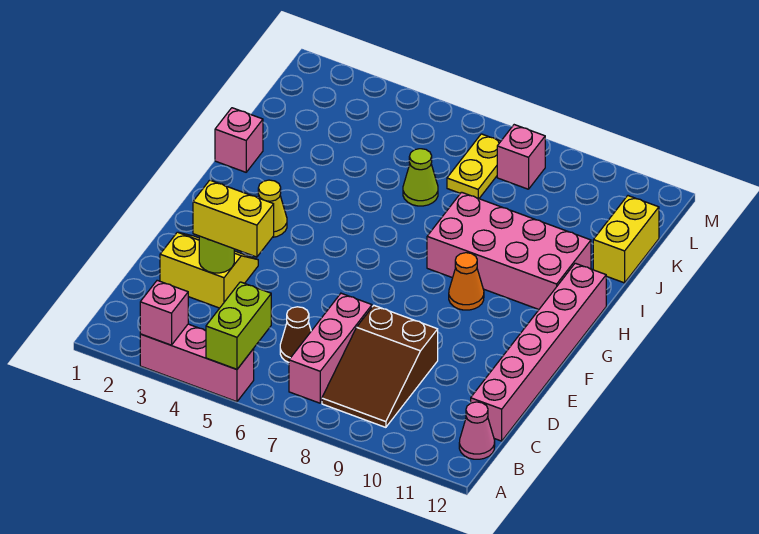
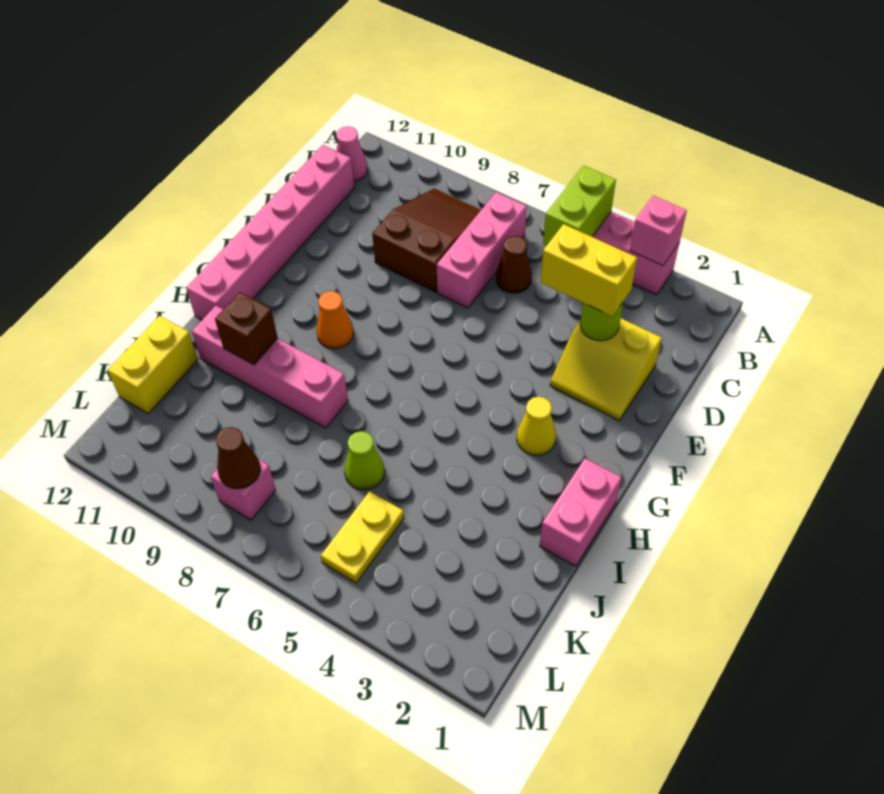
pink brick H8:I11 level 1 -> pink brick I8:I11 level 1
pink brick I1 level 1 -> pink brick H1:I1 level 1
none -> brown brick I10 level 2
yellow plate K7:L7 level 1 -> yellow plate K5:L5 level 1
none -> brown cone L8 level 2

